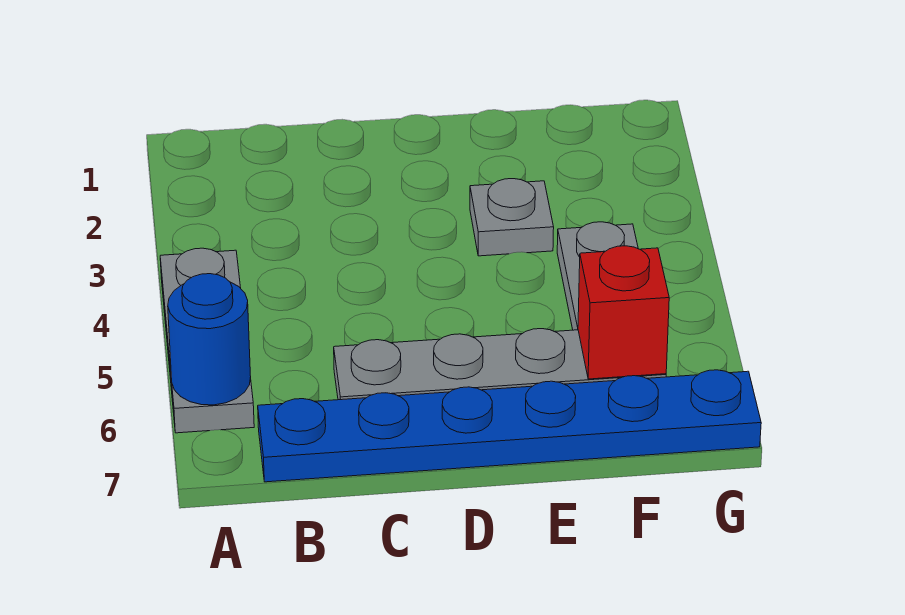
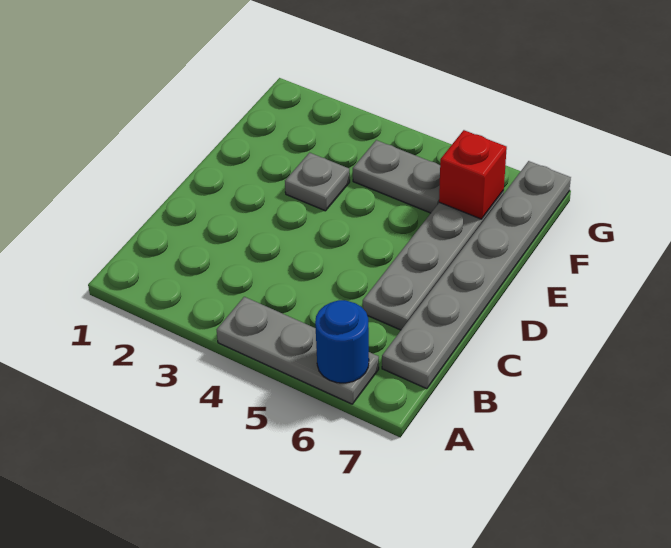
blue plate B7:G7 level 1 -> grey plate B7:G7 level 1

